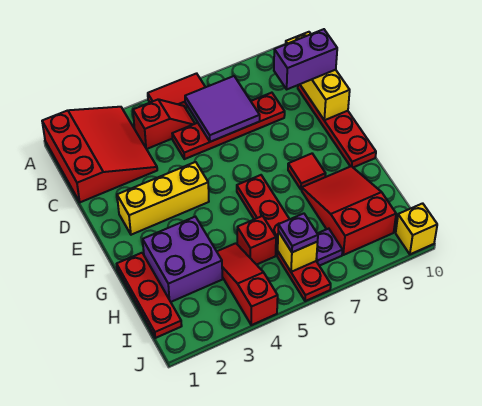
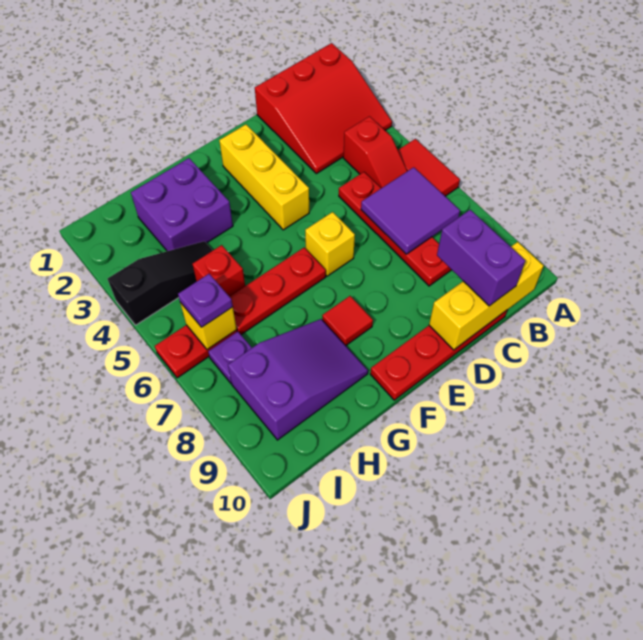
red plate G1:I1 level 1 -> none
red slope G8:I9 level 1 top I -> purple slope G8:I9 level 1 top I
red slope H4:J4 level 1 top J -> black slope H4:J4 level 1 top J
yellow brick J10 level 1 -> yellow brick E6 level 1

